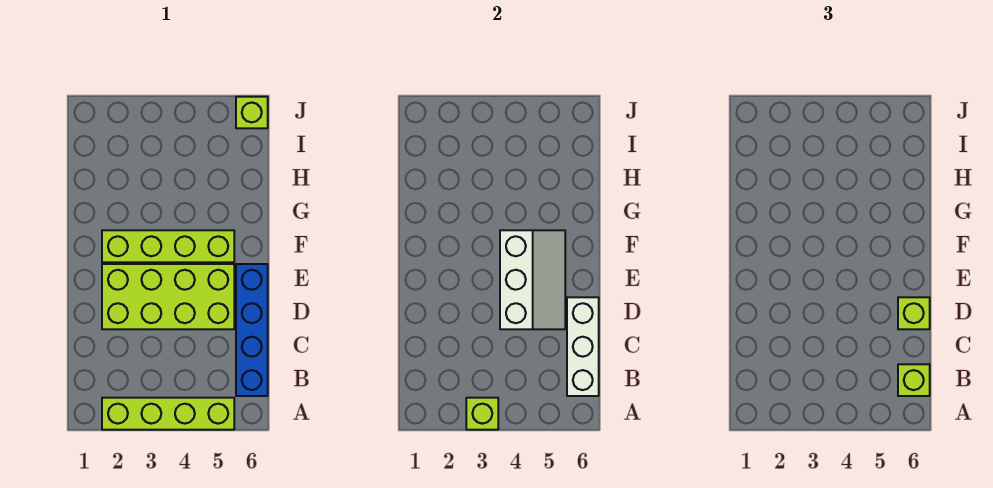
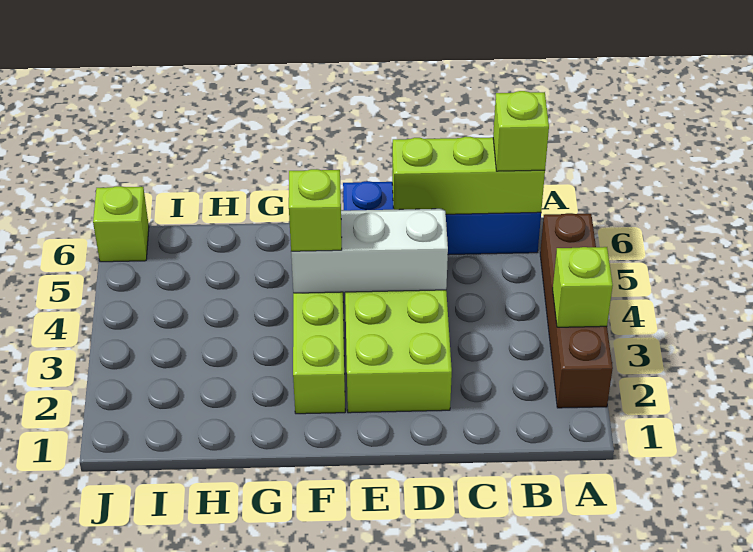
lime brick A2:A5 level 1 -> brown brick A2:A5 level 1
white brick B6:D6 level 2 -> lime brick B6:D6 level 2
lime brick D6 level 3 -> lime brick F4 level 3

